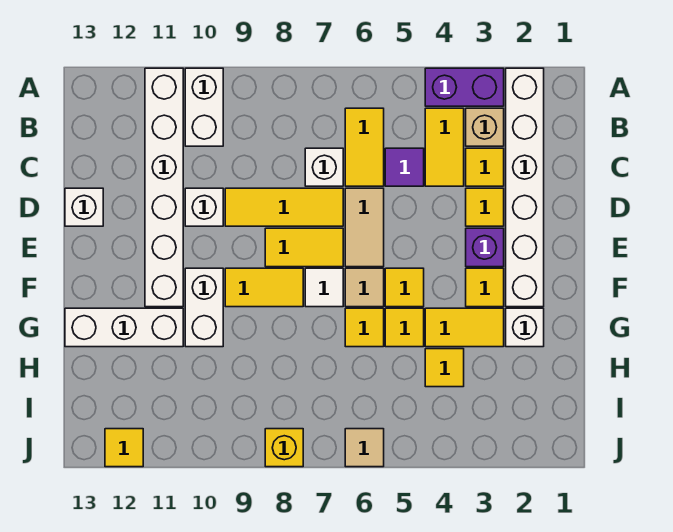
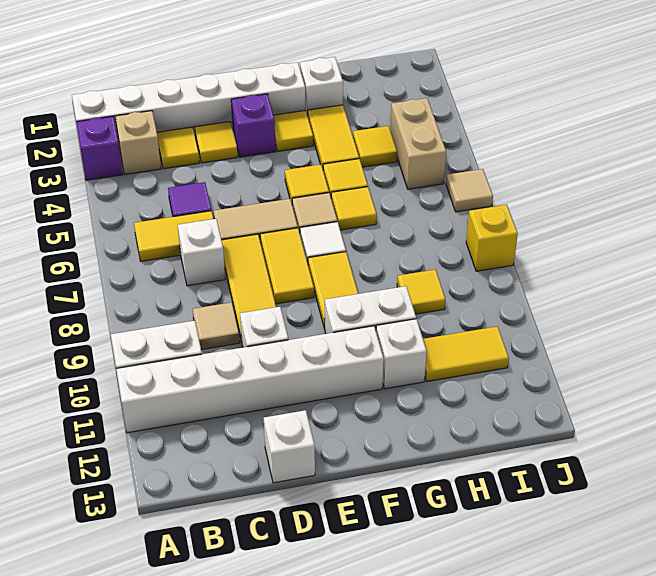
purple brick A3:A4 level 1 -> purple brick A3 level 1
yellow tile B4:C4 level 1 -> yellow tile H11:I11 level 1
none -> tan tile C9 level 1
white brick G11:G13 level 1 -> white brick G11 level 1
none -> tan brick I4:I5 level 1
yellow tile J12 level 1 -> yellow tile H9 level 1

